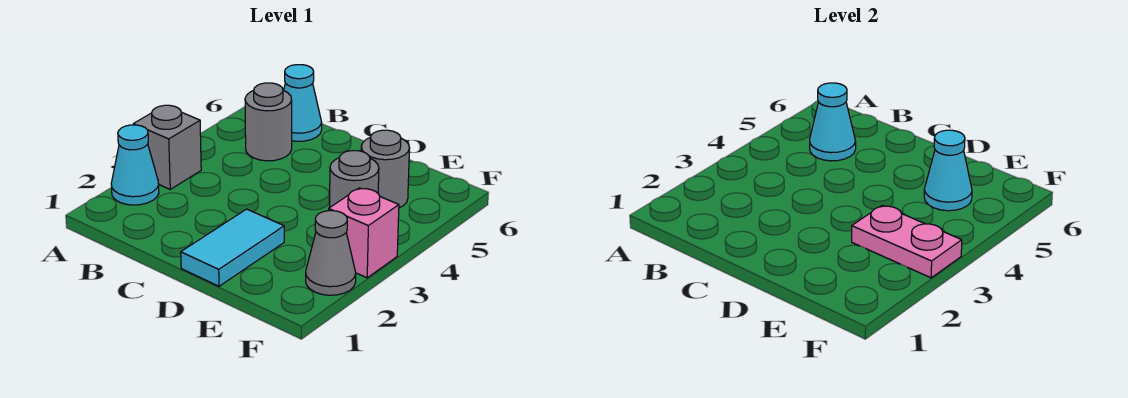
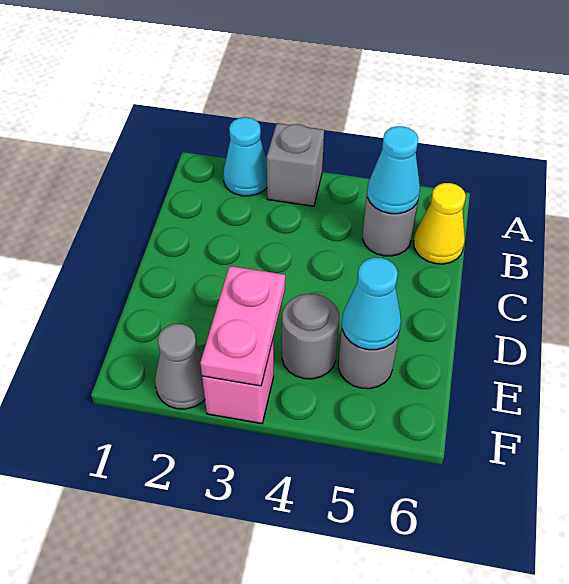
cyan cone B6 level 1 -> yellow cone B6 level 1
cyan tile D1:D2 level 1 -> none

